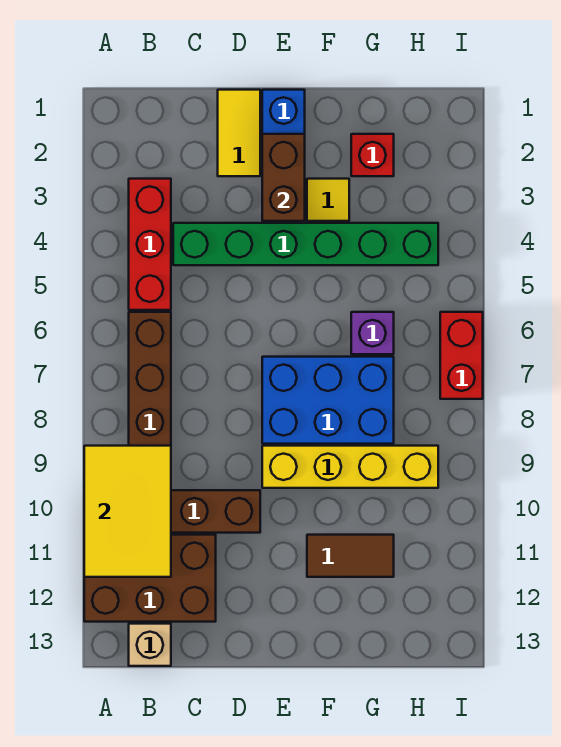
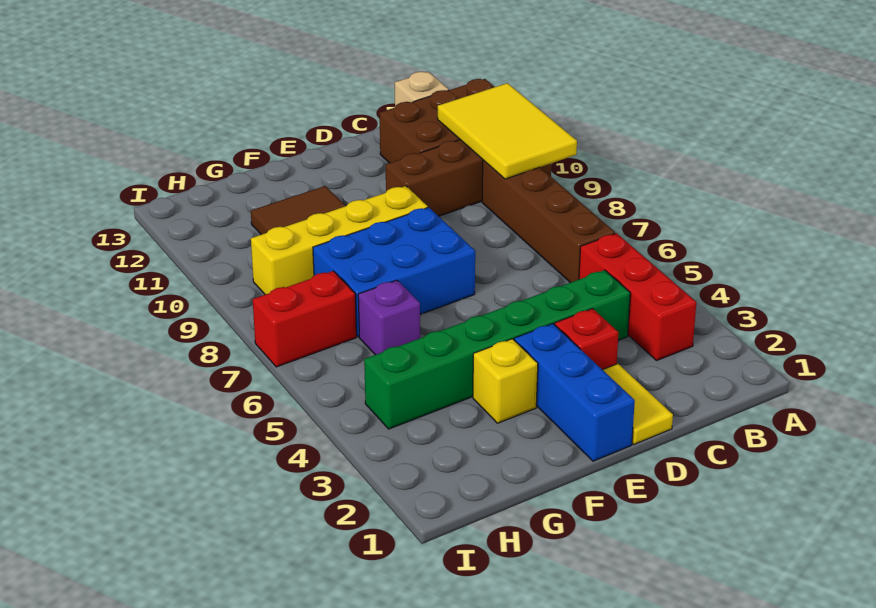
brown brick E2:E3 level 2 -> none
yellow tile F3 level 1 -> yellow brick F3 level 1
red brick G2 level 1 -> red brick D3 level 1
red brick I6:I7 level 1 -> red brick H7:I7 level 1

